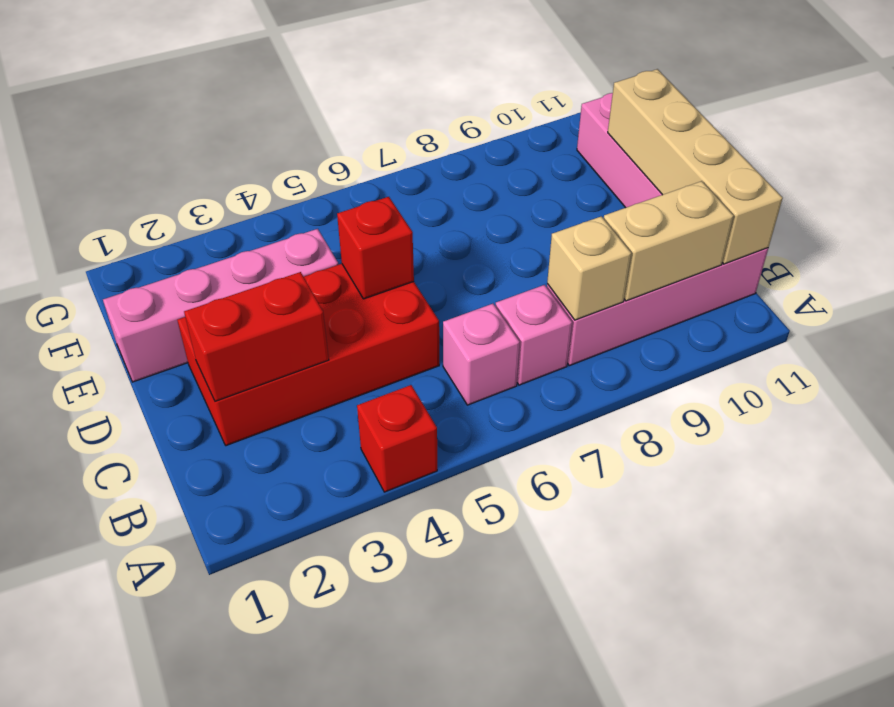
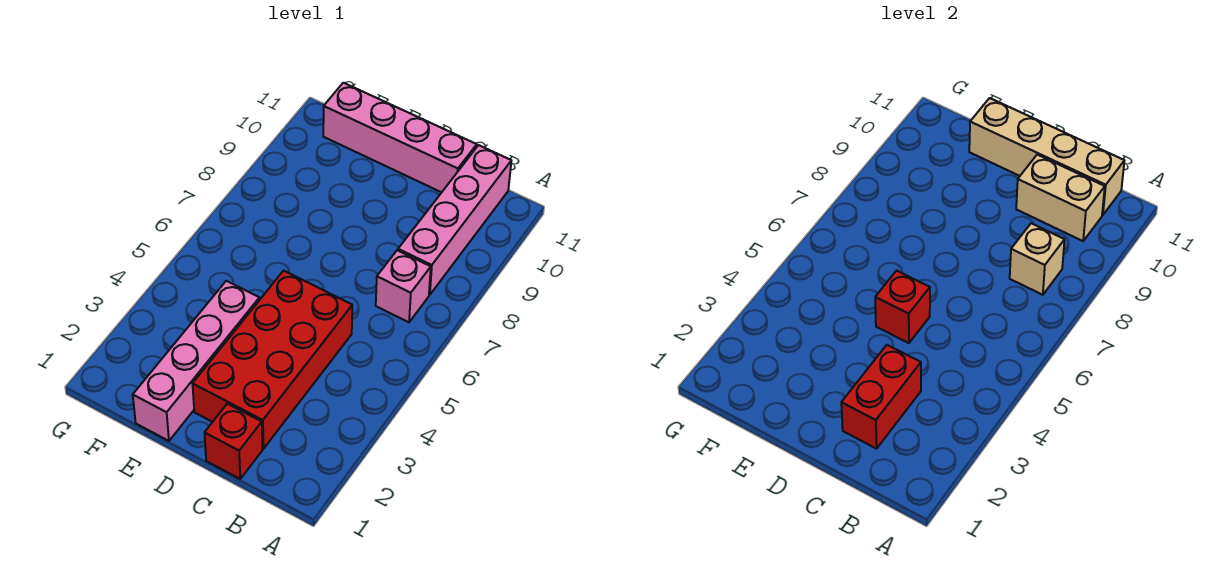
red brick A4 level 1 -> red brick C1 level 1
pink brick B6 level 1 -> none
tan brick B9:B10 level 2 -> tan brick B10:C10 level 2

